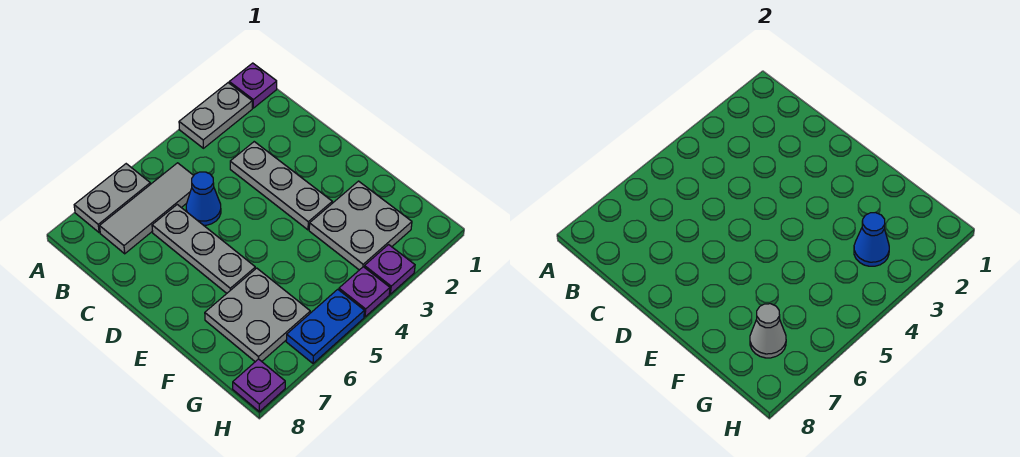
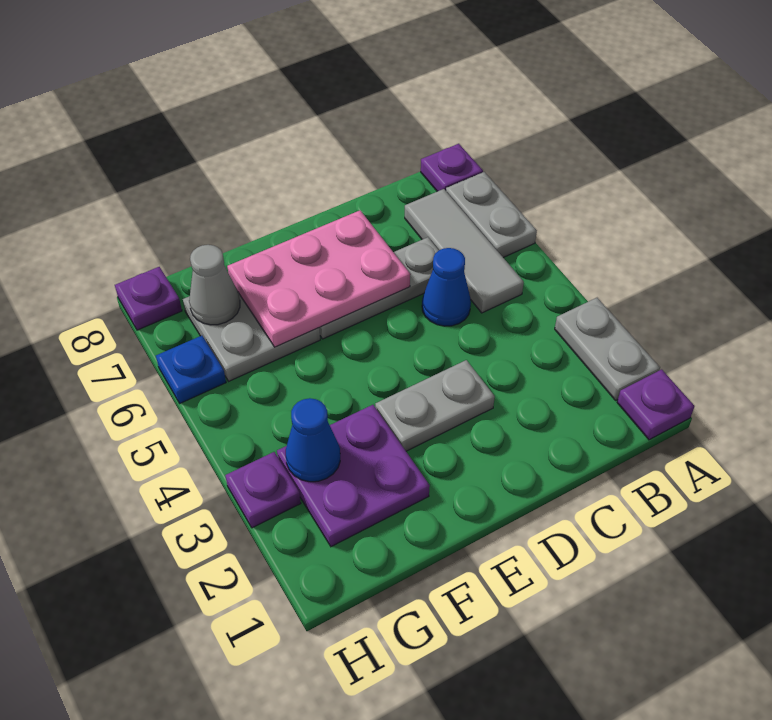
grey plate C3:E3 level 1 -> grey plate D3:E3 level 1
none -> pink plate D6:F7 level 2
grey plate F2:G3 level 1 -> purple plate F2:G3 level 1
purple plate H4 level 1 -> purple plate A8 level 1
blue plate H5:H6 level 1 -> blue plate H6 level 1

